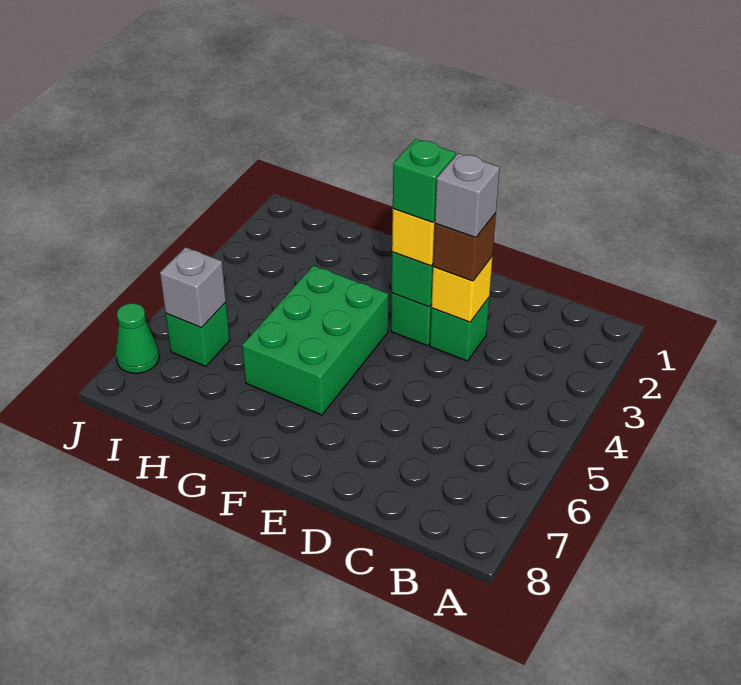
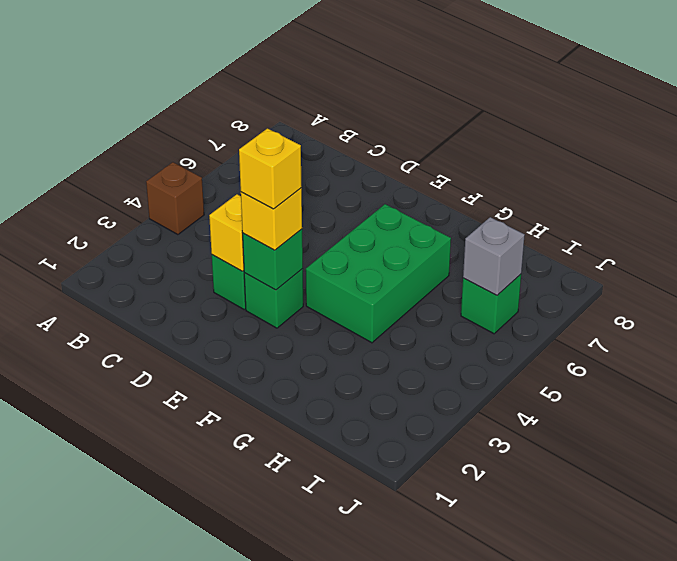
brown brick D3 level 3 -> brown brick A4 level 1
grey brick D3 level 4 -> none
green brick E3 level 4 -> yellow brick E3 level 4
green cone J7 level 1 -> none

